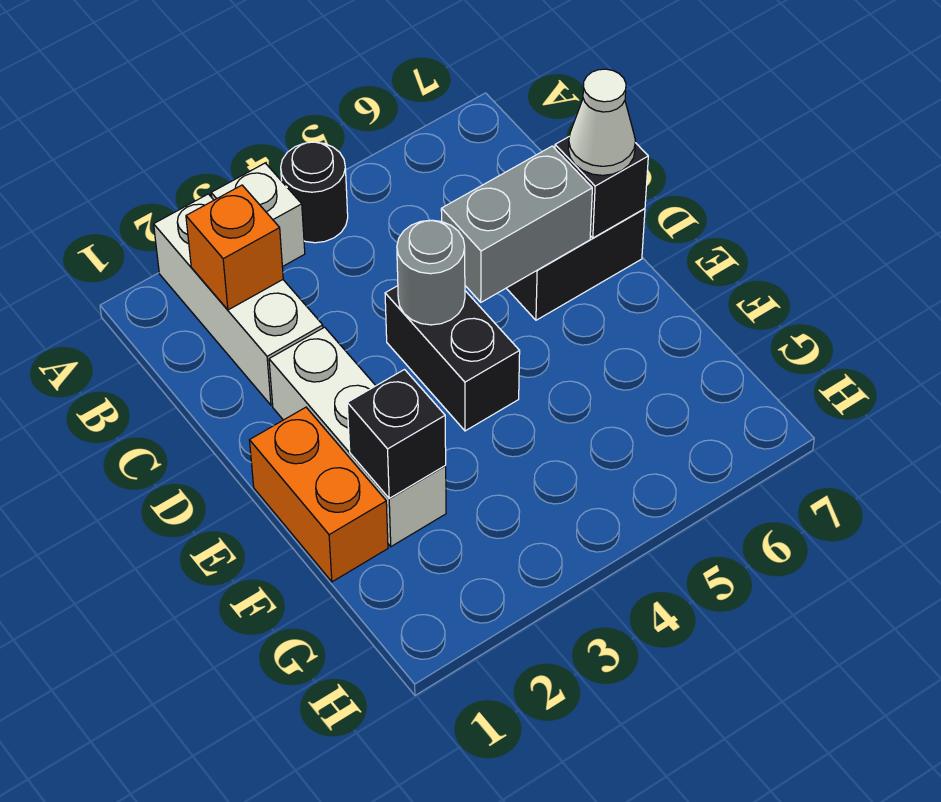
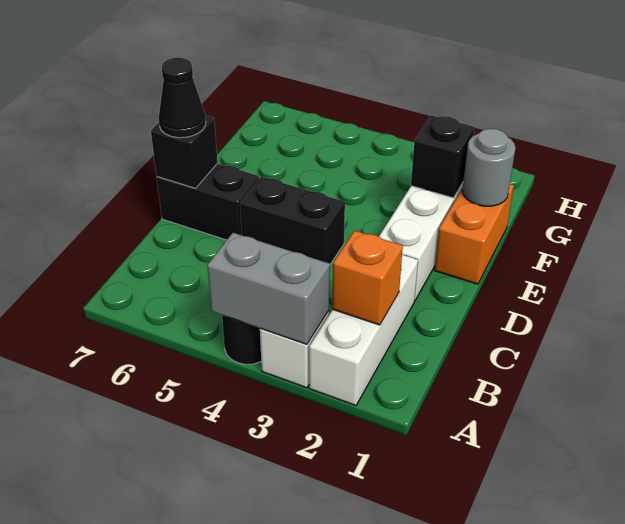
black brick D4:E4 level 1 -> black brick D4:D5 level 1
grey round brick D4 level 2 -> grey round brick F1 level 2
grey brick D5:D6 level 2 -> grey brick A3:A4 level 2
white cone D7 level 3 -> black cone D7 level 3

